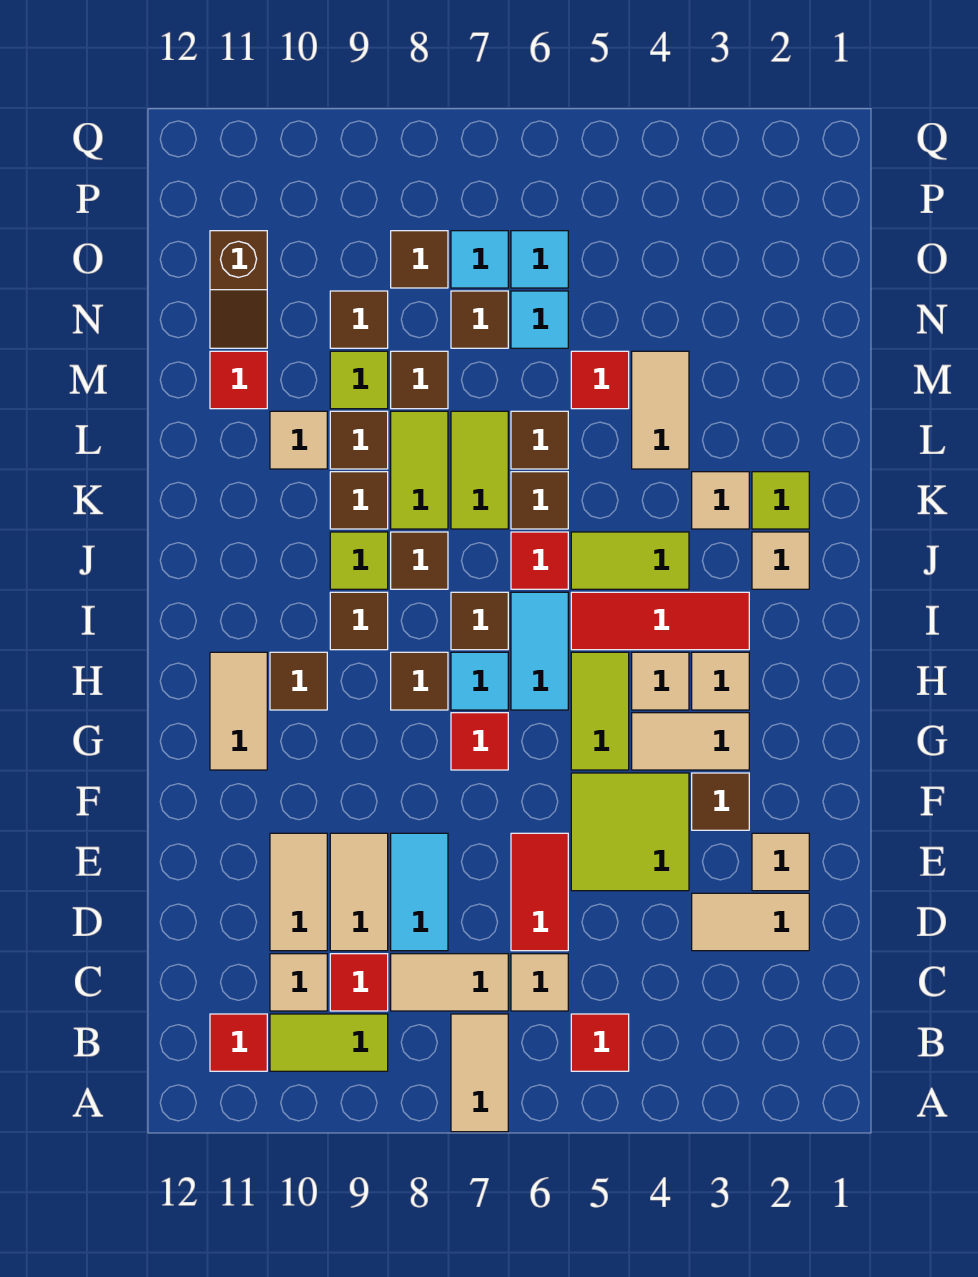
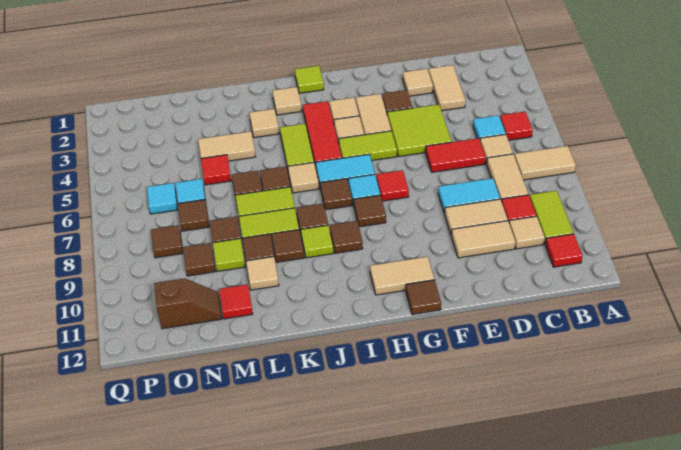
brown tile H10 level 1 -> brown tile G12 level 1
red tile J6 level 1 -> tan tile J6 level 1
lime tile K2 level 1 -> lime tile I1 level 1
cyan tile O7 level 1 -> cyan tile C5 level 1

